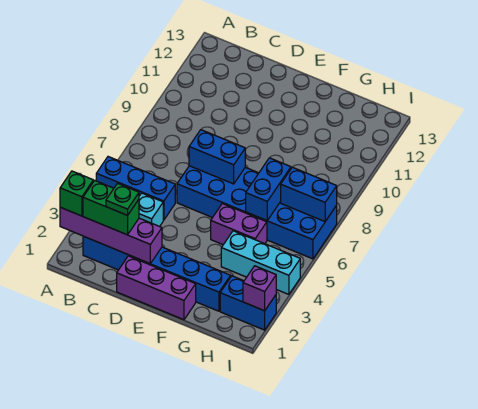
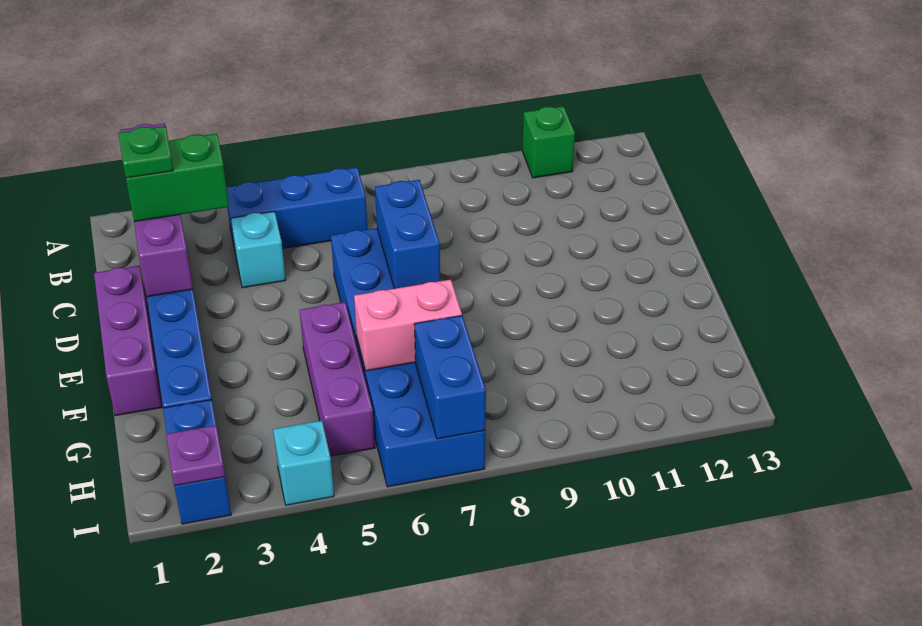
green brick A2 level 3 -> green brick A11 level 1
blue brick A5:C5 level 1 -> blue brick B4:B6 level 1
green brick B2:C2 level 3 -> green brick C2:C3 level 3
purple brick F5:G5 level 1 -> purple brick F5:H5 level 1
cyan brick G4:I4 level 1 -> cyan brick I4 level 1
blue brick G6:G7 level 2 -> pink brick G6:G7 level 2
purple brick I2 level 2 -> purple plate I2 level 2

